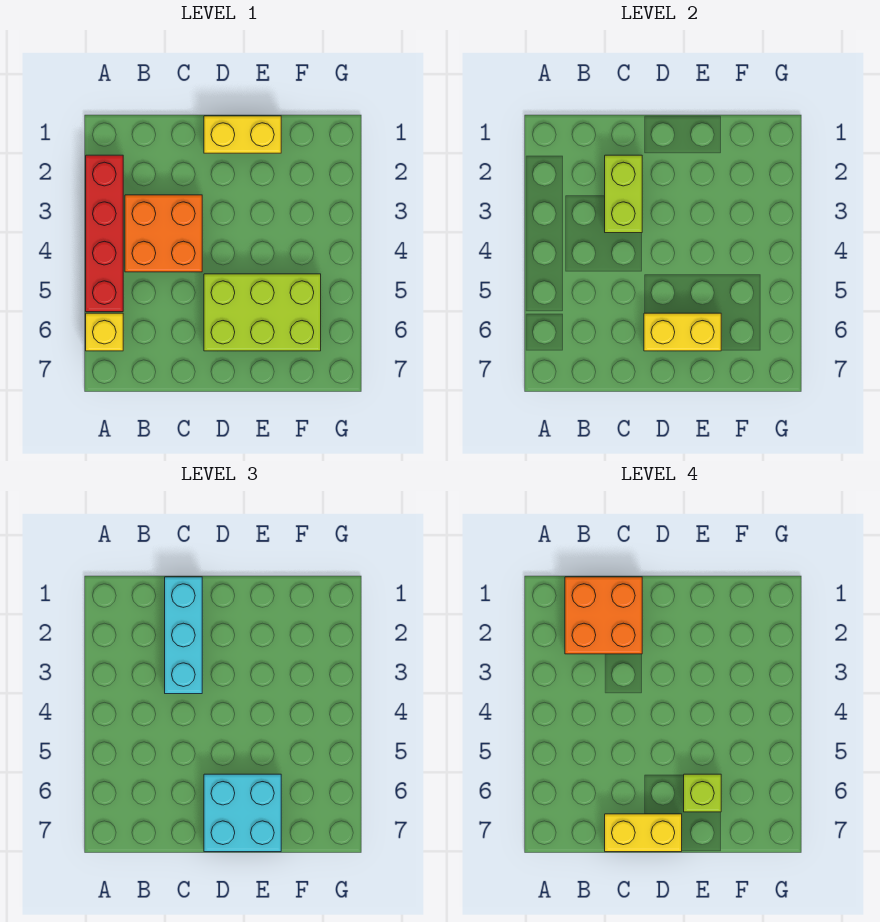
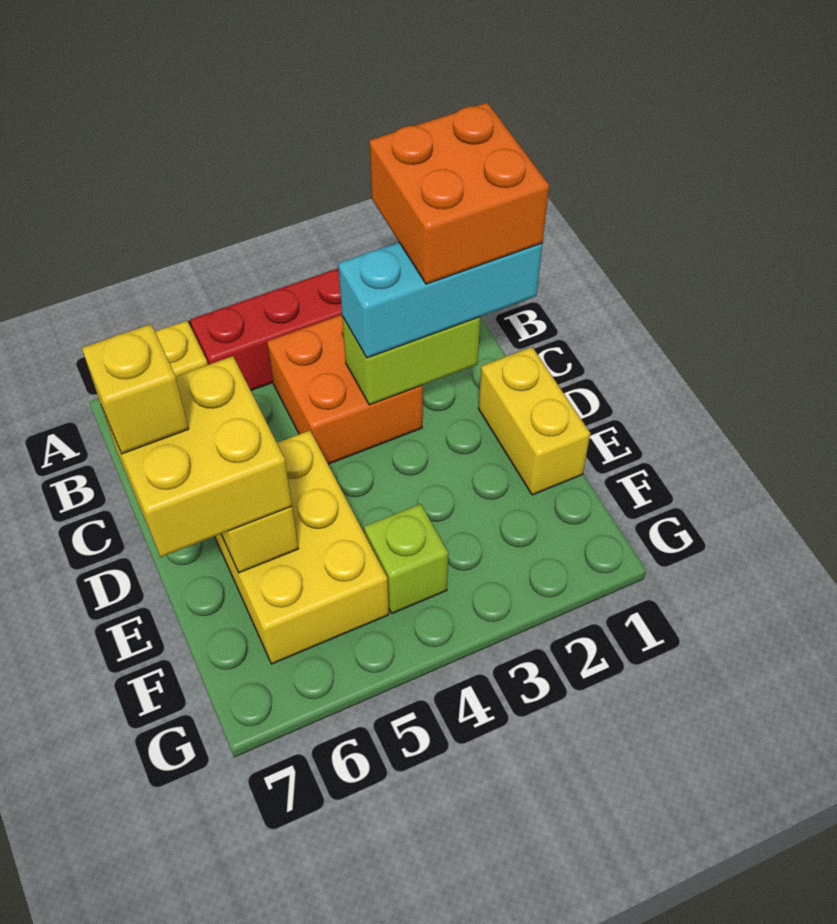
yellow brick C7:D7 level 4 -> yellow brick D7 level 4
lime brick D5:F6 level 1 -> yellow brick D5:F6 level 1
cyan brick D6:E7 level 3 -> yellow brick D6:E7 level 3
lime brick E6 level 4 -> lime brick F4 level 1

